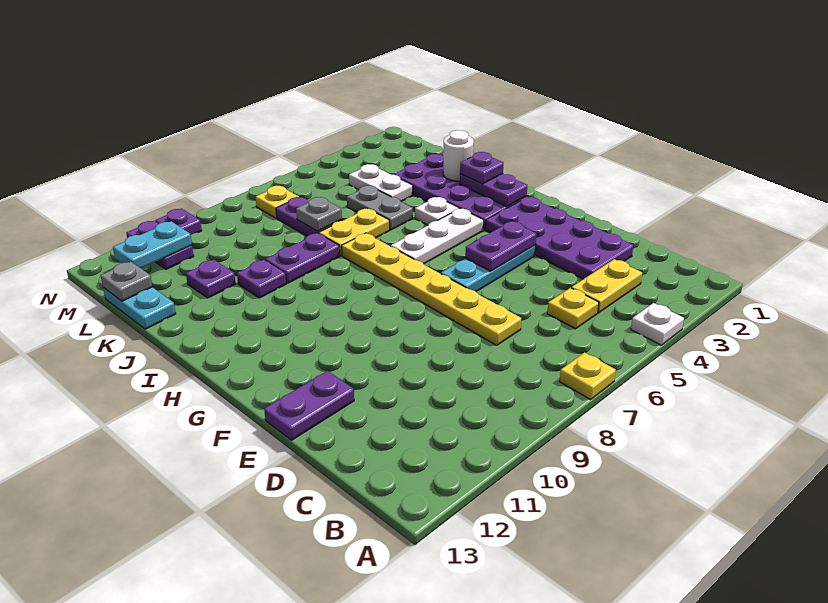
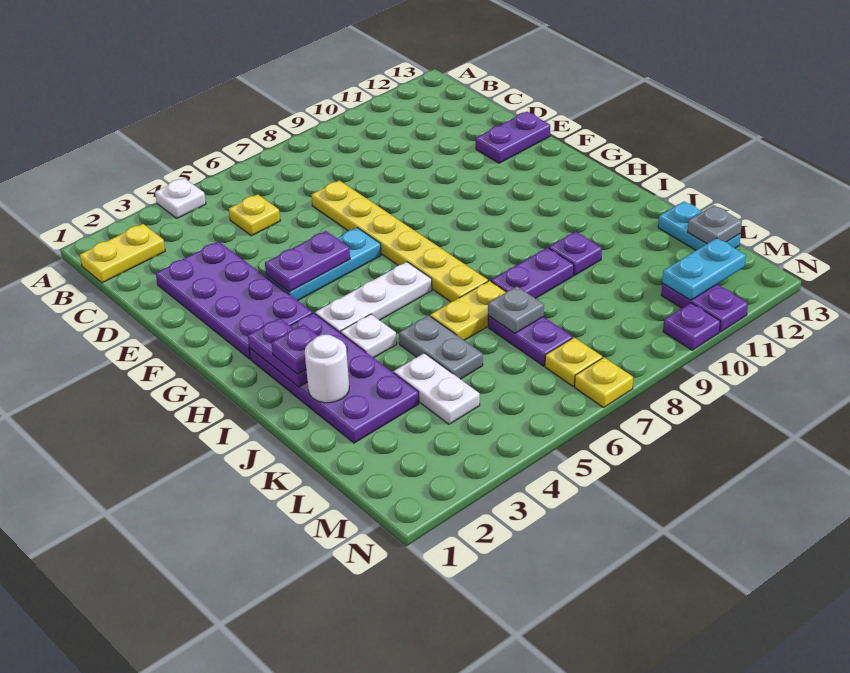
yellow plate A7 level 1 -> yellow plate N7 level 1
yellow plate C3:C4 level 1 -> yellow plate B1:B2 level 1
purple plate K11 level 1 -> none

